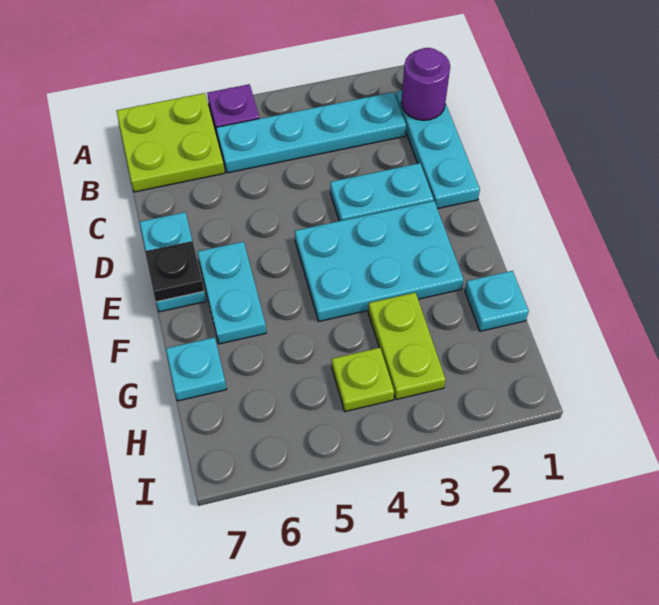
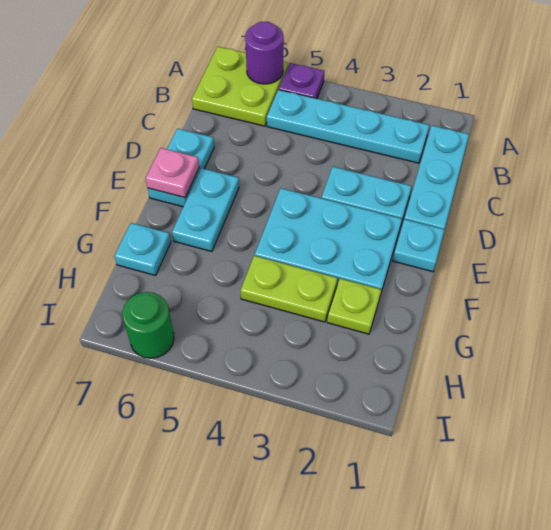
purple round brick B1 level 2 -> purple round brick A6 level 2
black plate E7 level 2 -> pink plate E7 level 2
cyan plate G1 level 1 -> cyan plate E1 level 1
lime plate G3:H3 level 1 -> lime plate G3:G4 level 1
lime plate H4 level 1 -> lime plate G2 level 1
none -> green round brick I6 level 1

